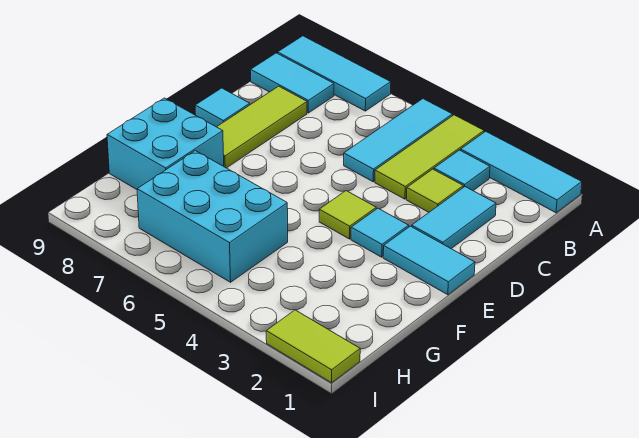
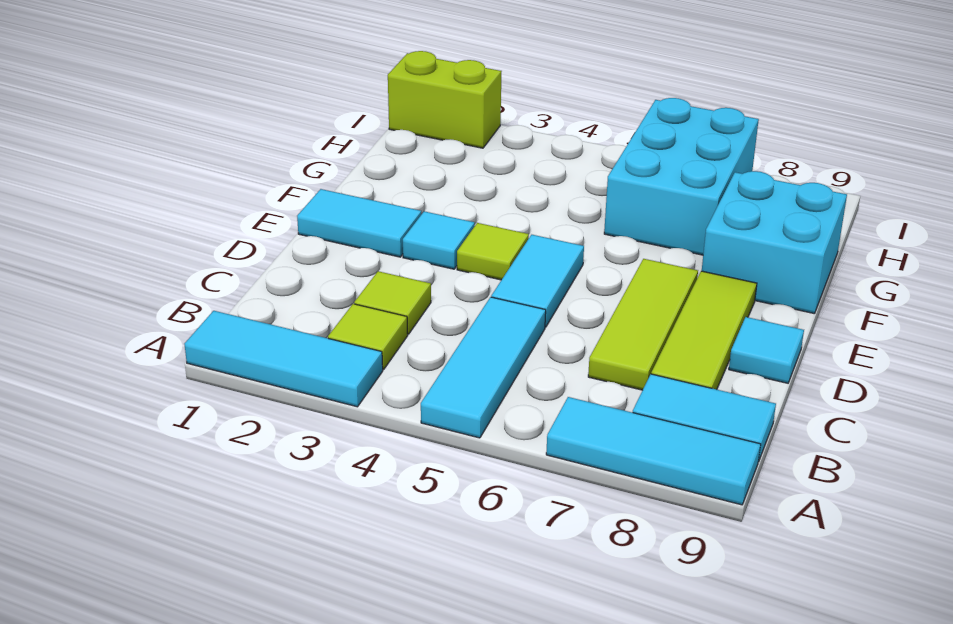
lime tile A4:C4 level 1 -> lime tile C7:E7 level 1
cyan tile B3 level 1 -> lime tile B3 level 1
cyan tile C2:D2 level 1 -> cyan tile D5:E5 level 1
cyan brick G5:H7 level 1 -> cyan brick G6:I7 level 1
lime tile I1:I2 level 1 -> lime brick I1:I2 level 1

